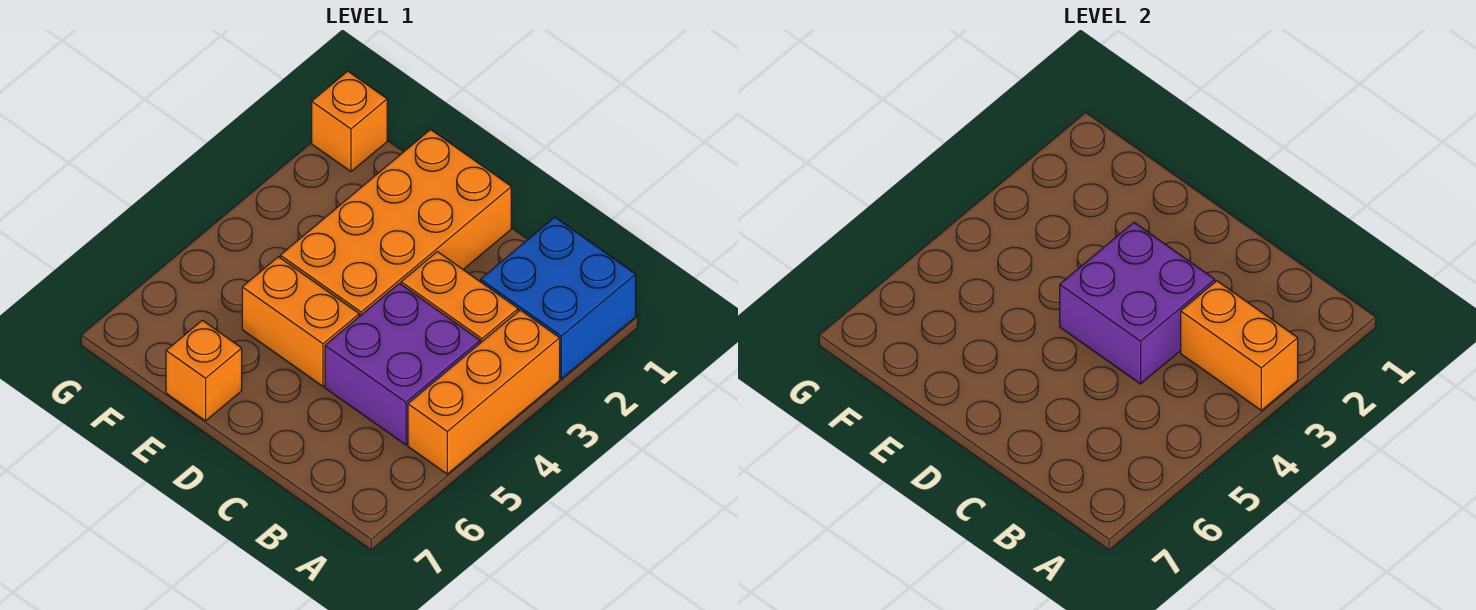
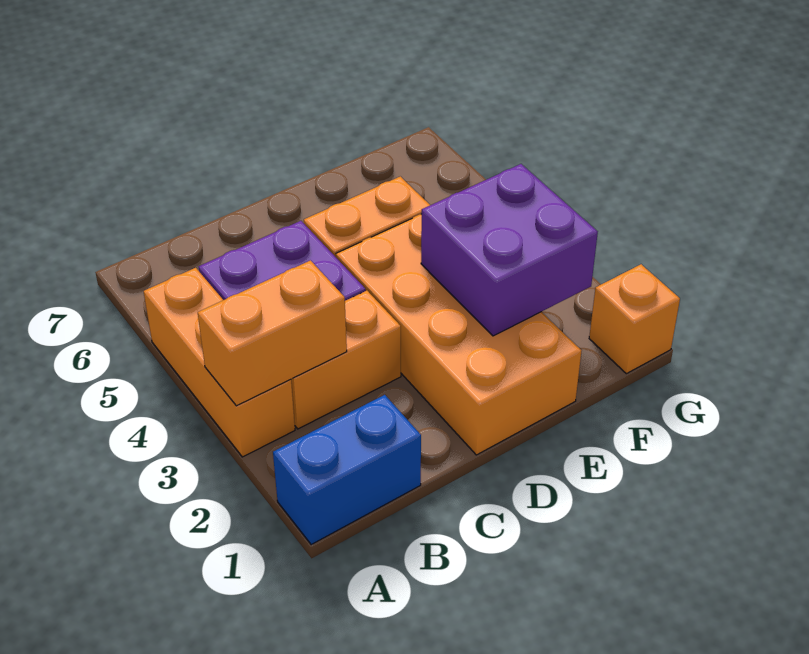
blue brick A1:B2 level 1 -> blue brick A1:B1 level 1
purple brick C3:D4 level 2 -> purple brick E2:F3 level 2
orange brick E7 level 1 -> none

